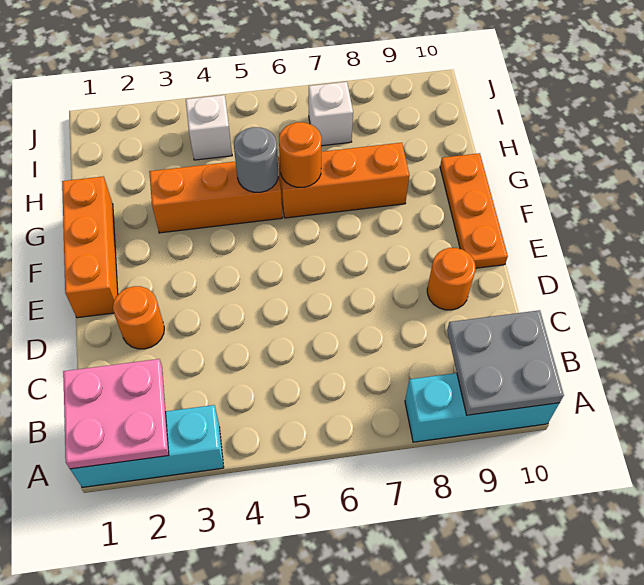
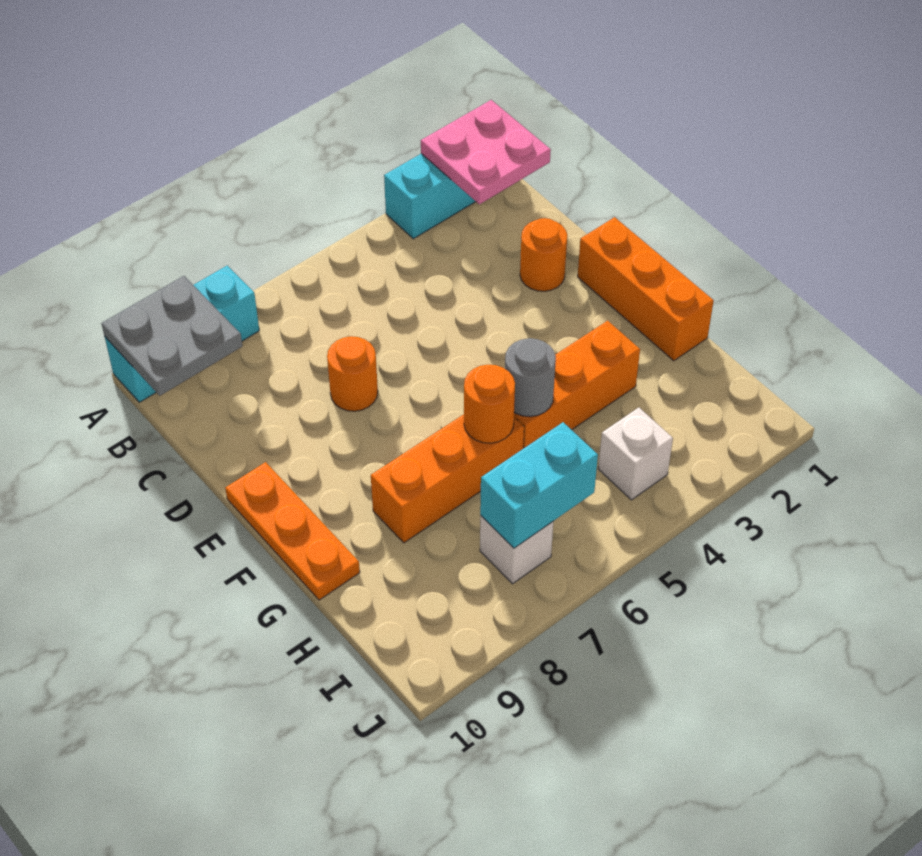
orange round brick D9 level 1 -> orange round brick D7 level 1
none -> cyan brick I6:I7 level 2

